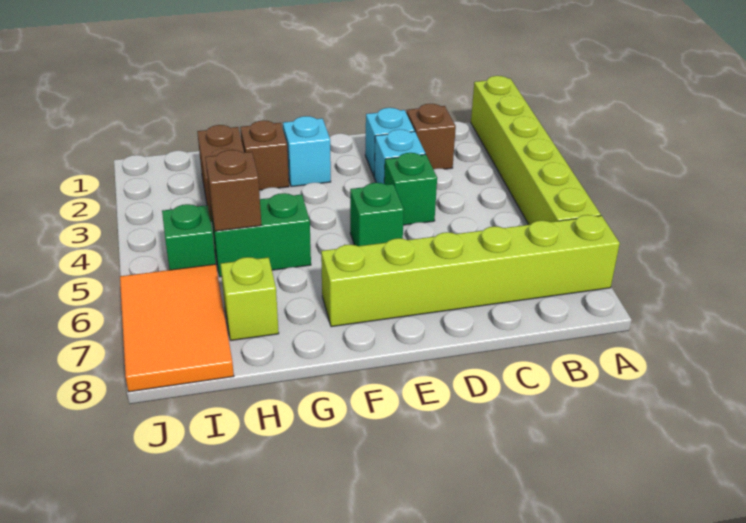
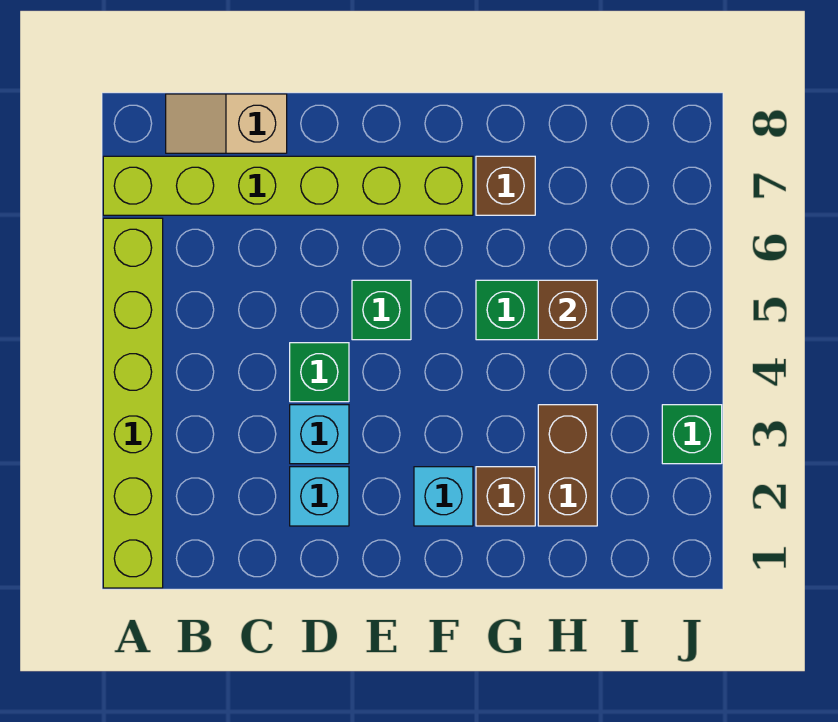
none -> tan slope B8:C8 level 1 top C
brown brick C2 level 1 -> brown brick G7 level 1
lime brick H7 level 1 -> none
green brick I5 level 1 -> green brick J3 level 1
orange tile I6:J8 level 1 -> none

